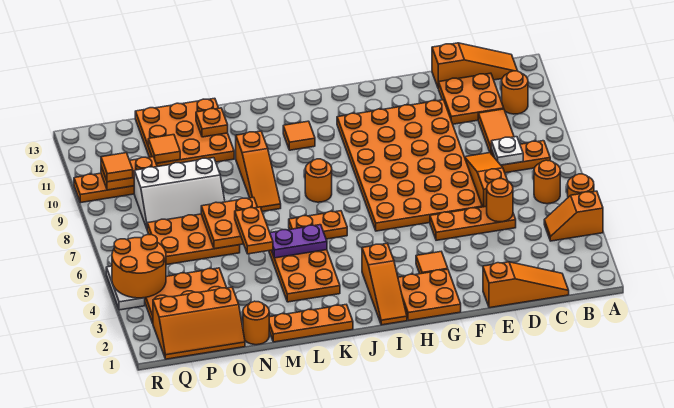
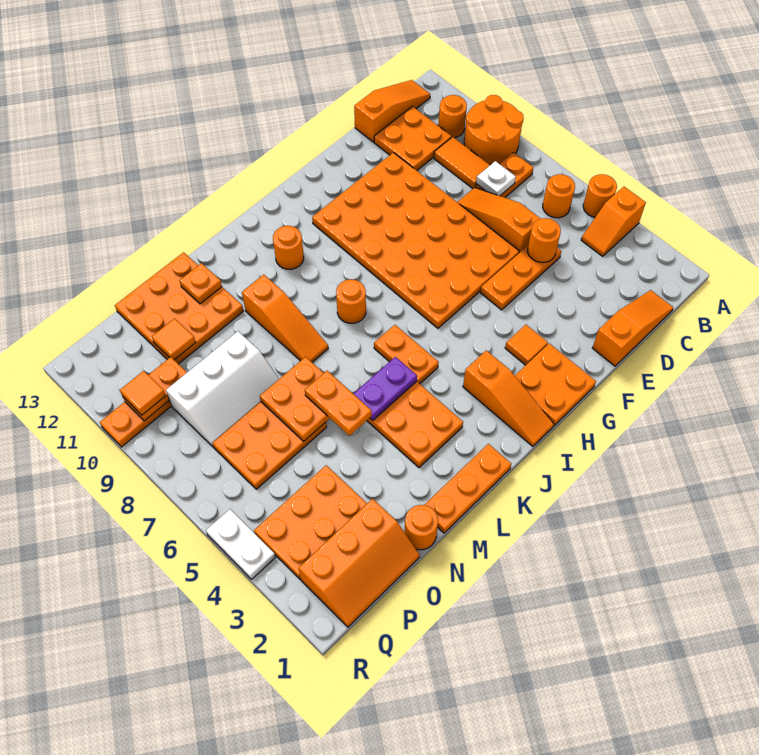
orange plate J6:K6 level 1 -> orange plate J5:J6 level 1
orange tile J11 level 1 -> orange round brick J11 level 1
orange round brick Q4:R5 level 2 -> orange round brick A9:B10 level 1

